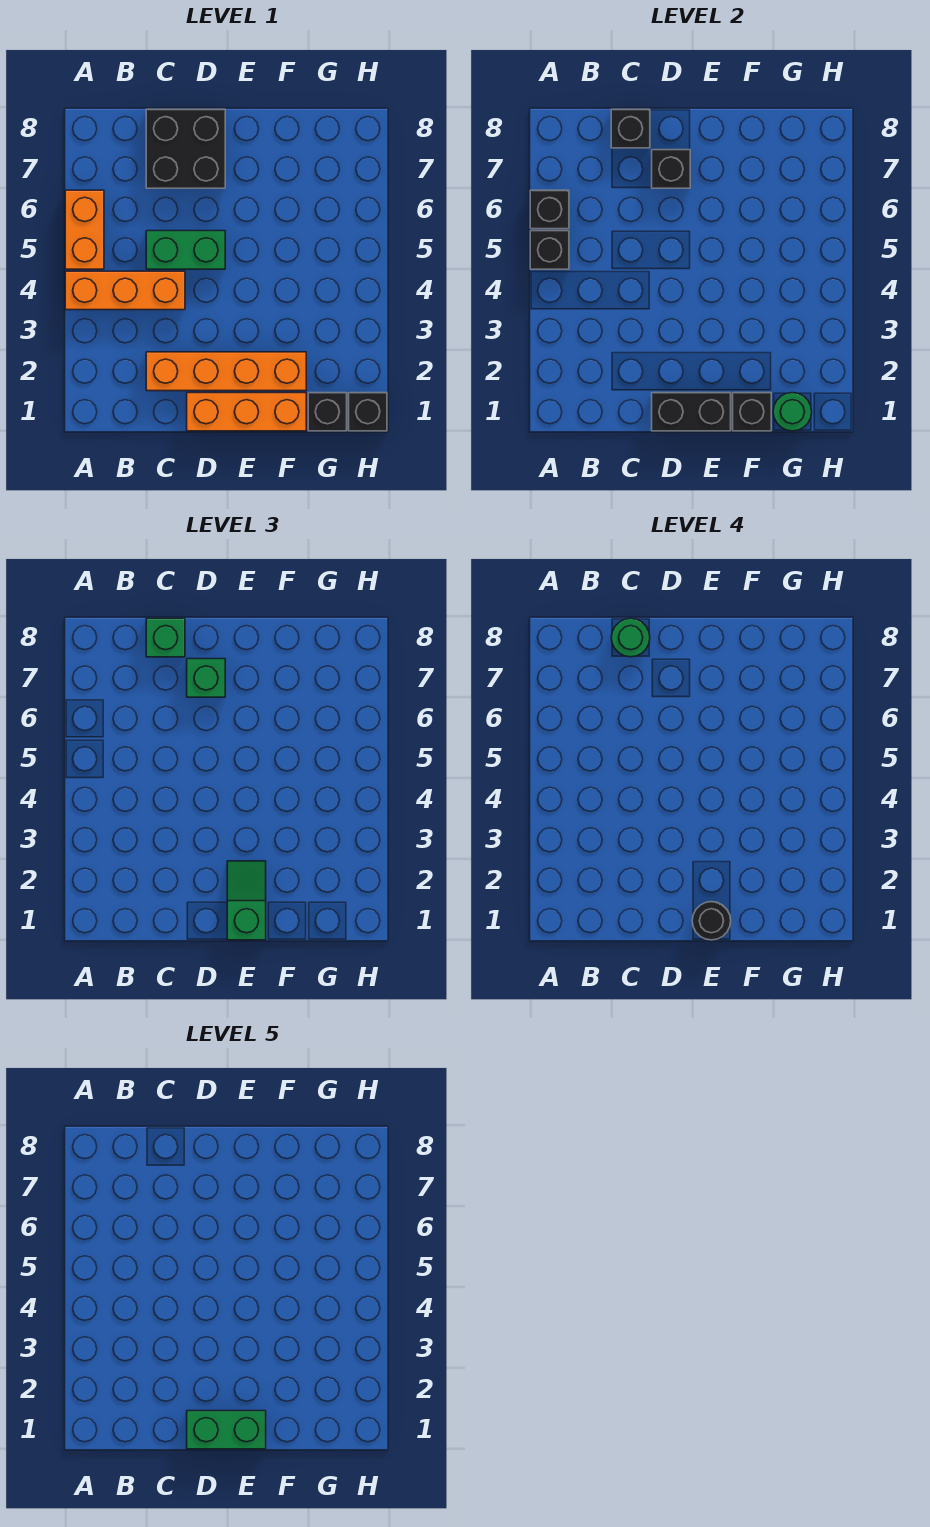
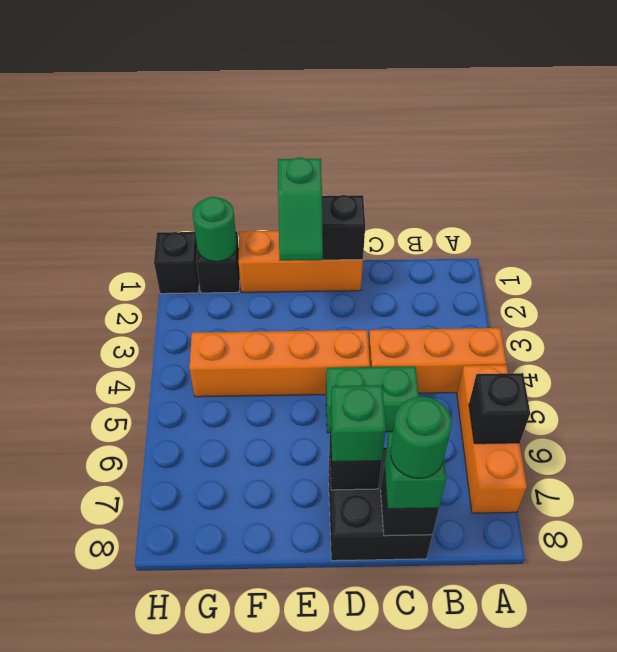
orange brick A5:A6 level 1 -> orange brick A5:A7 level 1
black brick A5 level 2 -> none
orange brick C2:F2 level 1 -> orange brick D4:G4 level 1
green brick D1:E1 level 5 -> none
black round brick E1 level 4 -> none
black brick F1 level 2 -> none

